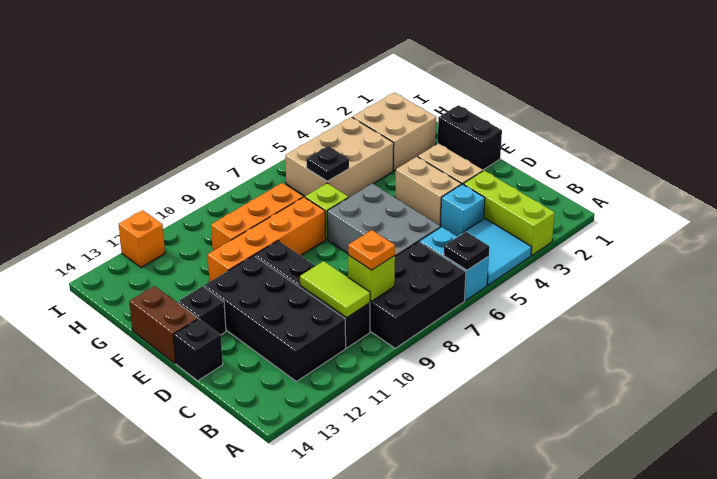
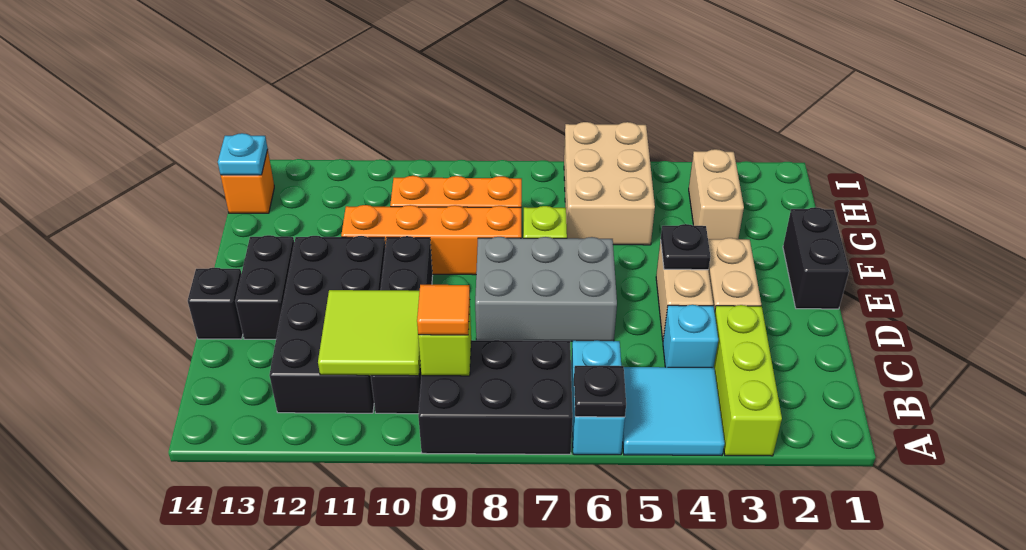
orange plate B9 level 3 -> orange tile B9 level 3
lime tile B10:C10 level 2 -> lime tile B10:C11 level 2
grey brick C6:E7 level 1 -> grey brick D6:E8 level 1
black brick E13 level 1 -> black brick D13:E13 level 1
brown brick E14:F14 level 1 -> none
tan brick G2:H3 level 1 -> tan brick G3:H3 level 1
tan brick G4:H6 level 1 -> tan brick G5:I6 level 1
black plate G6 level 2 -> black plate E4 level 2
none -> cyan plate H14 level 2
orange brick I12 level 1 -> orange brick H14 level 1

